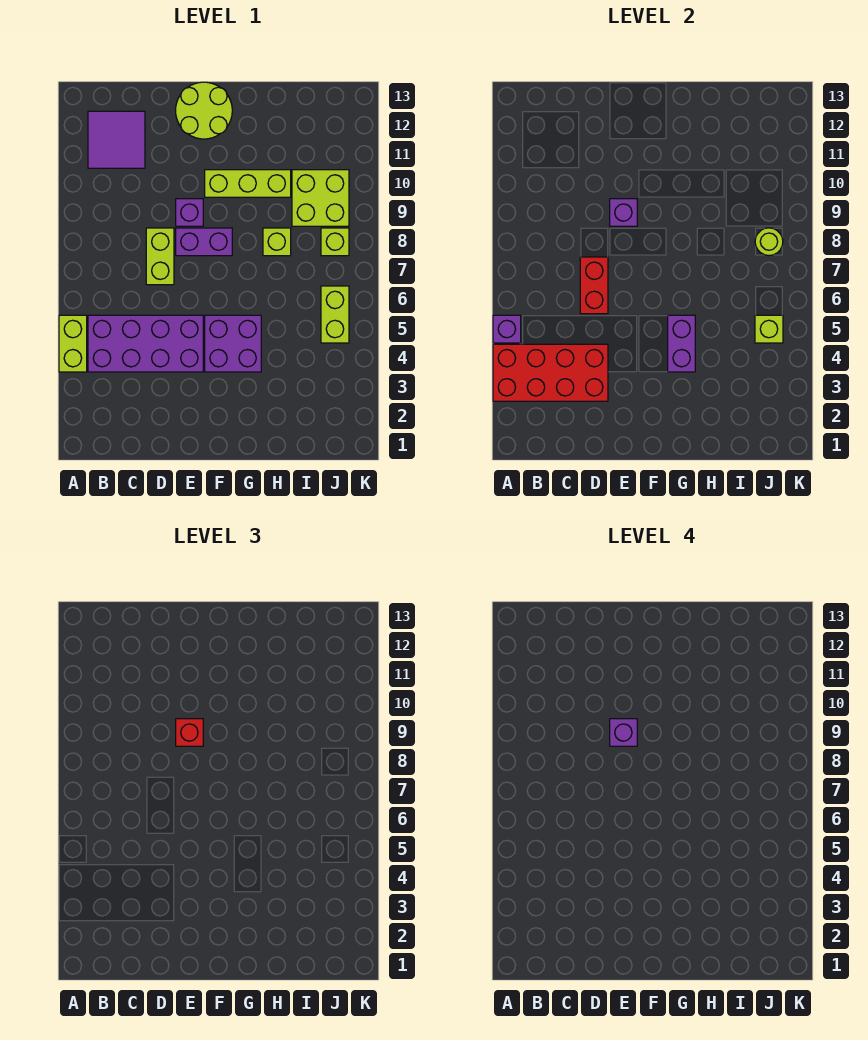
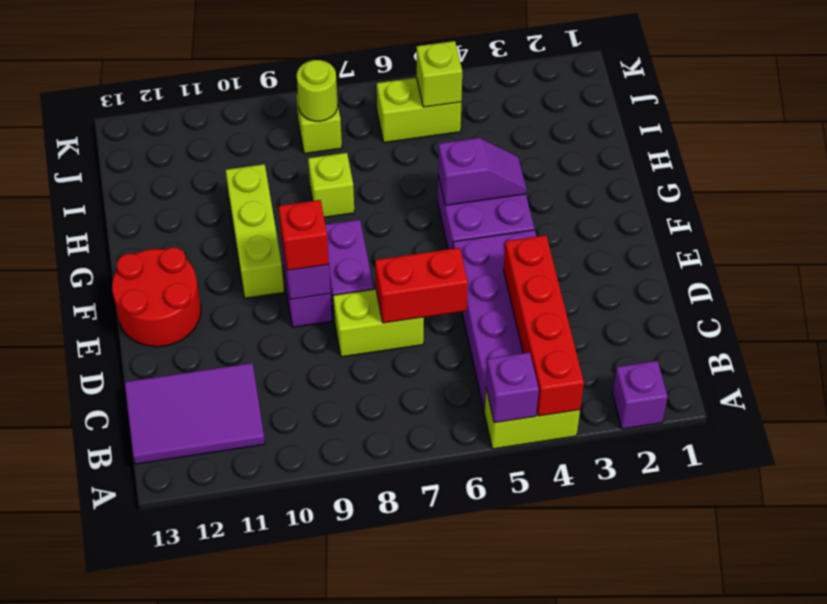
red brick A3:D4 level 2 -> red brick A4:D4 level 2
purple tile B11:C12 level 1 -> purple tile B11:C13 level 1
purple brick E9 level 4 -> purple brick A2 level 1
lime round brick E12:F13 level 1 -> red round brick E12:F13 level 1
purple brick G4:G5 level 2 -> purple slope G4:G5 level 2 top 5
lime brick I9:J10 level 1 -> none

